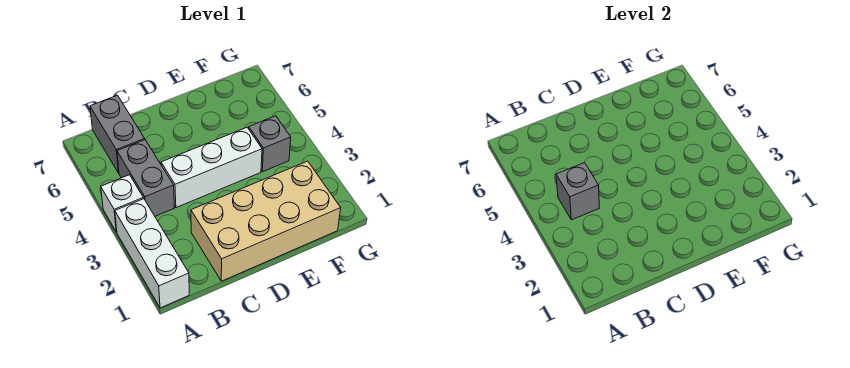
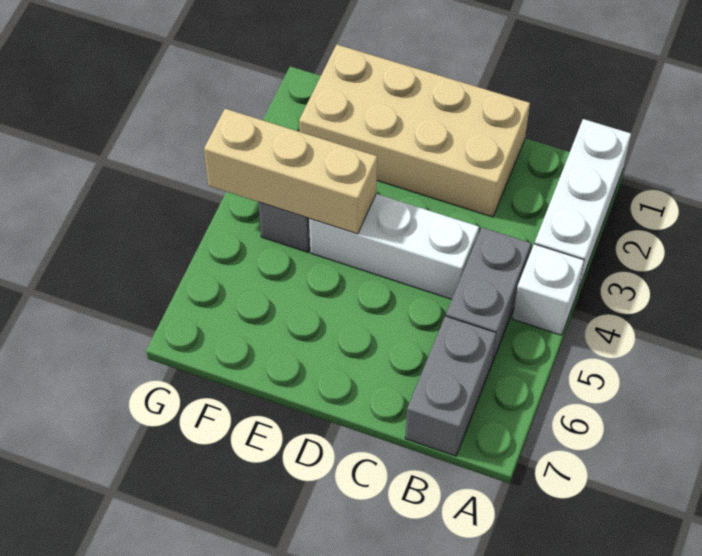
grey brick B4 level 2 -> none
none -> tan brick E4:G4 level 2

